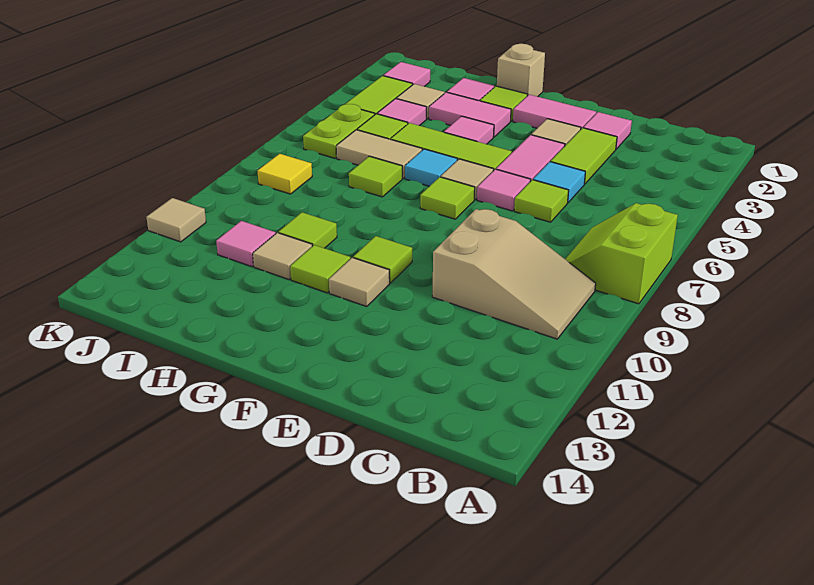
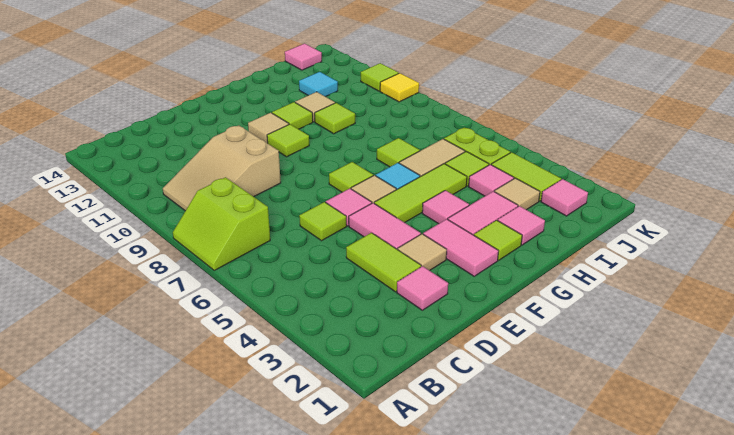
lime slope A7:B8 level 1 top A -> lime slope A7:B8 level 1 top B
cyan tile D5 level 1 -> cyan tile I12 level 1
pink tile E2:F2 level 1 -> pink tile F2:F3 level 1
tan brick G1 level 1 -> none
pink tile I11 level 1 -> pink tile J14 level 1
yellow tile J8 level 1 -> yellow tile K10 level 1
tan tile K11 level 1 -> lime tile K11 level 1

